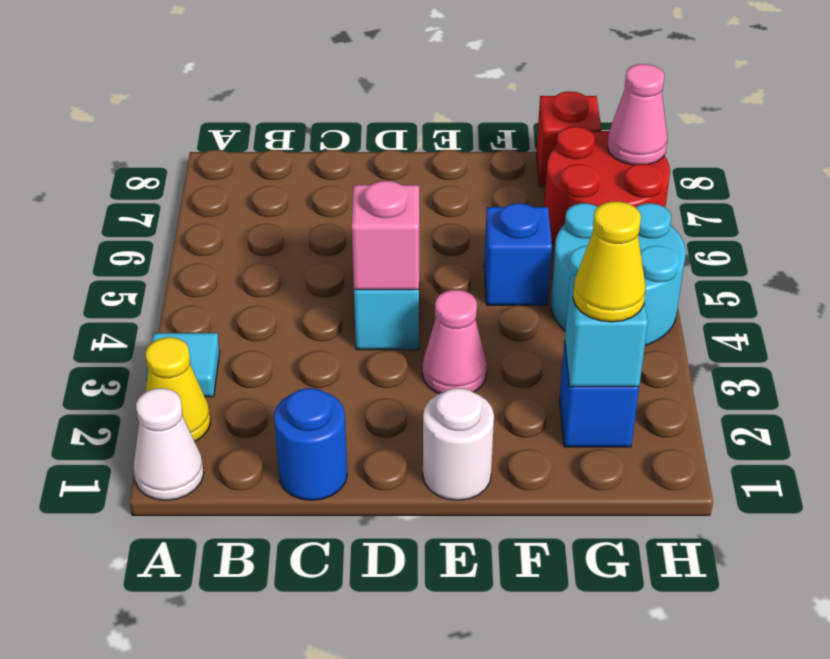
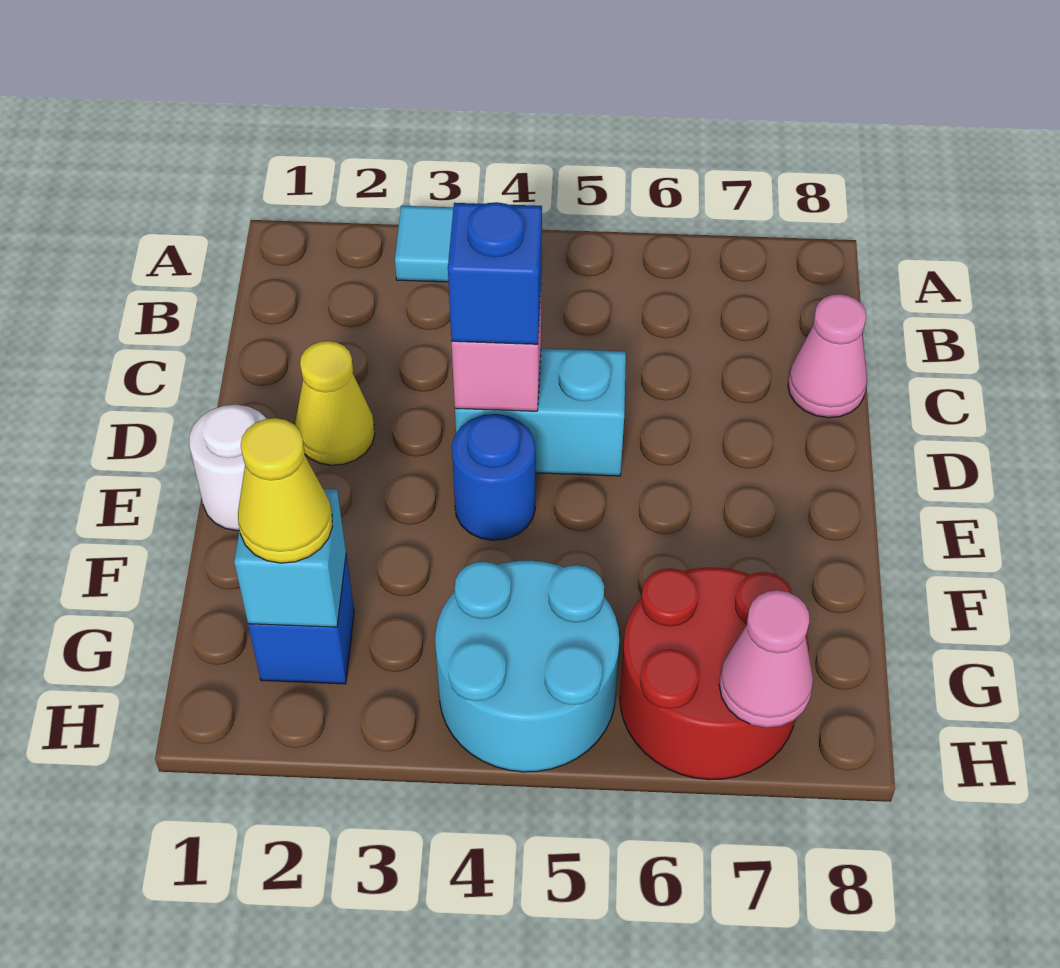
white cone A1 level 1 -> none
yellow cone A2 level 1 -> yellow cone D2 level 1
blue round brick C1 level 1 -> blue round brick E4 level 1
pink cone E3 level 1 -> pink cone C8 level 1
blue brick F5 level 1 -> blue brick D4 level 3
red brick G8 level 1 -> none

